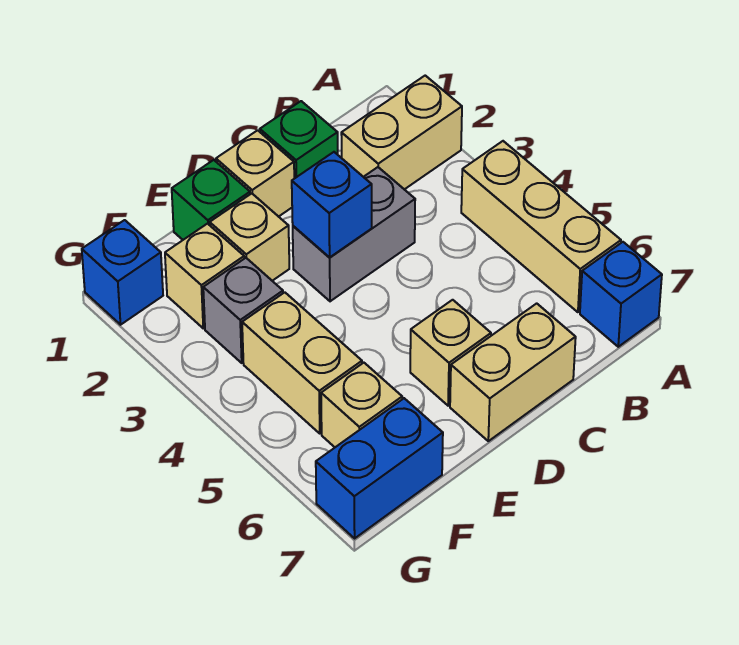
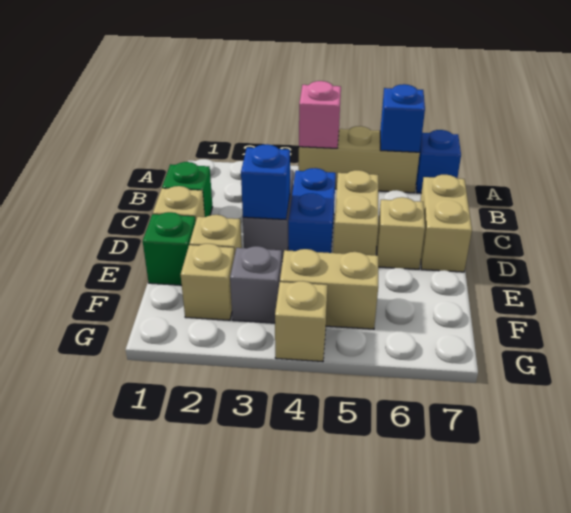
tan brick A2:B2 level 1 -> tan brick C5:D5 level 1
none -> pink brick A4 level 2
tan brick F6 level 1 -> tan brick G4 level 1
blue brick F7:G7 level 1 -> blue brick C4:D4 level 1
blue brick G1 level 1 -> blue brick A6 level 2

